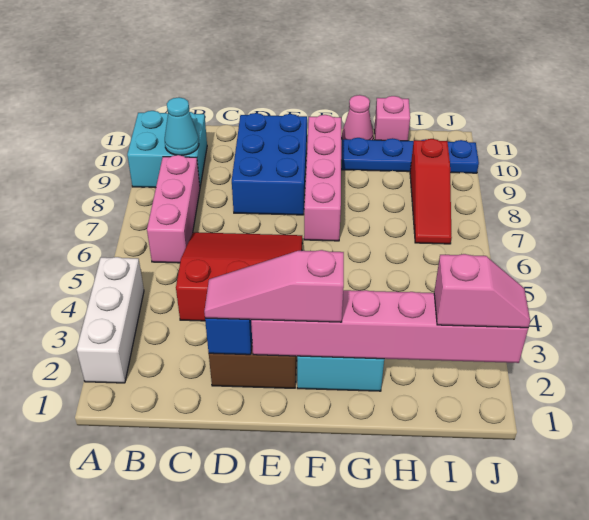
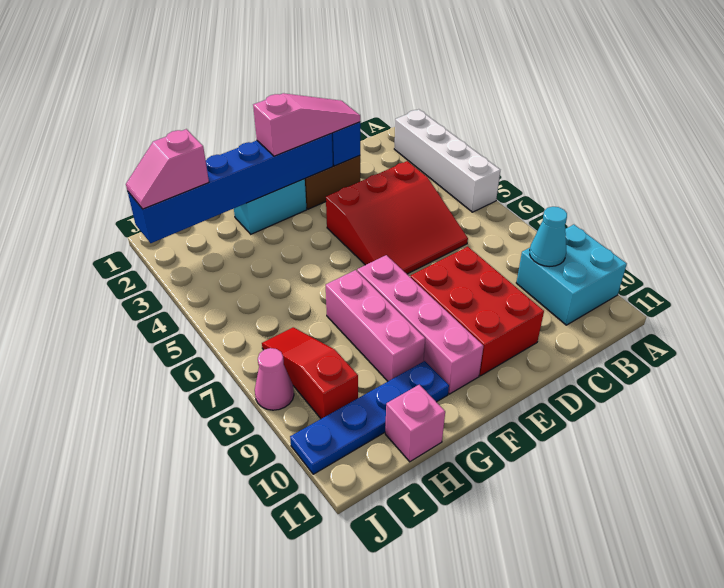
white brick A2:A4 level 1 -> white brick A2:A5 level 1
pink brick B6:B8 level 1 -> pink brick G7:G9 level 1
blue brick D8:E10 level 1 -> red brick D8:E10 level 1
pink brick E2:J2 level 2 -> blue brick E2:J2 level 2
pink cone G11 level 1 -> pink cone J8 level 1

